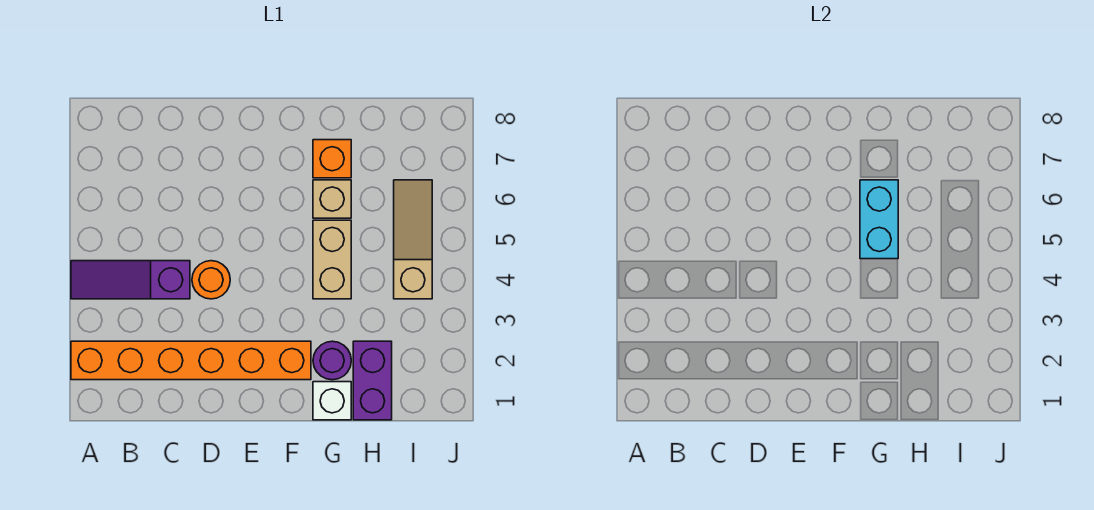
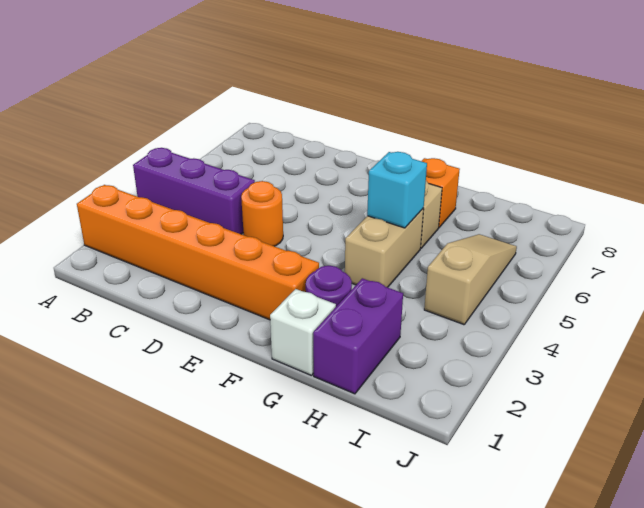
purple slope A4:C4 level 1 top C -> purple brick A4:C4 level 1
cyan brick G5:G6 level 2 -> cyan brick G5 level 2

